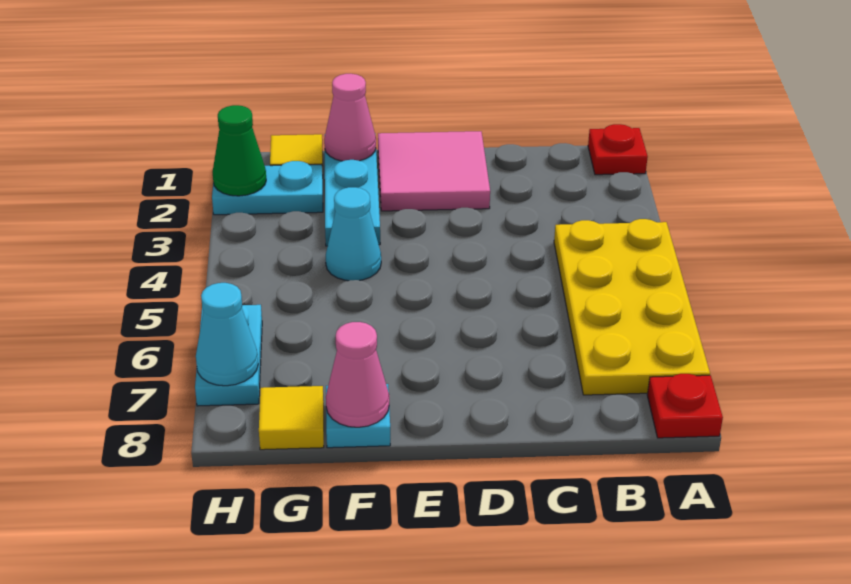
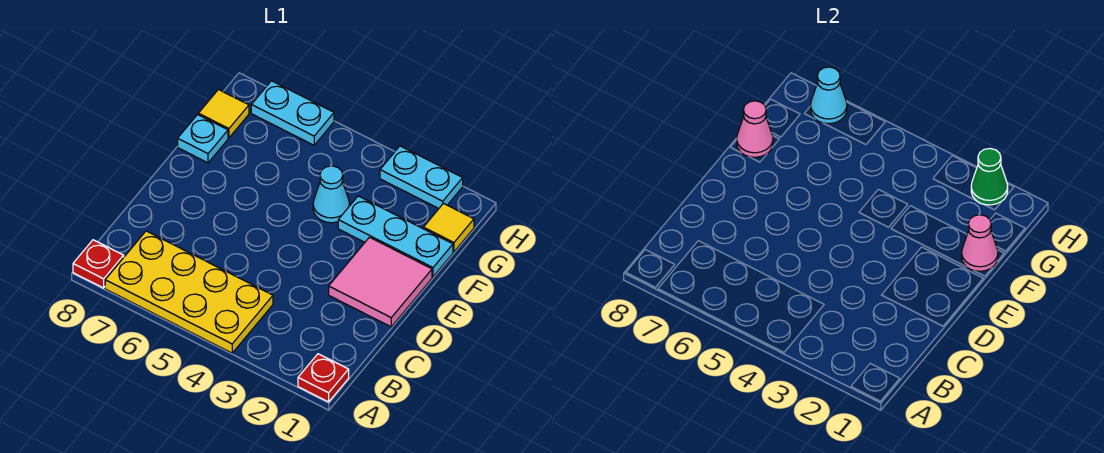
cyan plate G2:H2 level 1 -> cyan plate H2:H3 level 1

